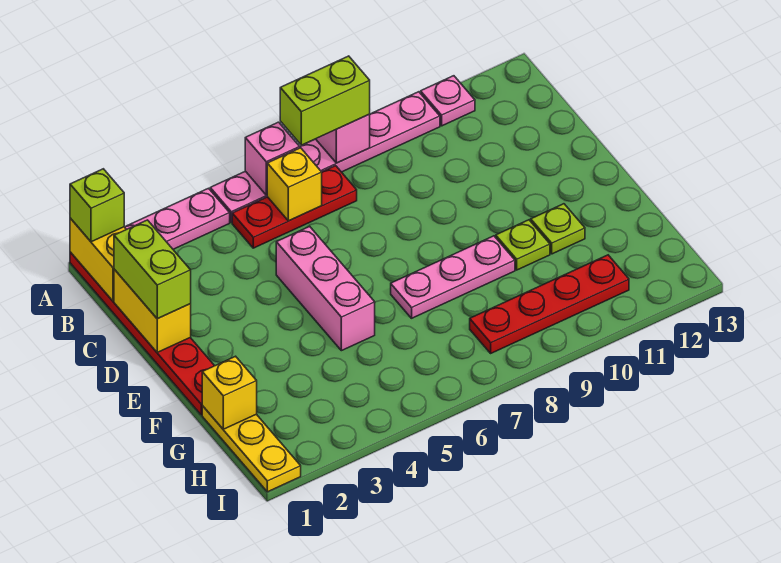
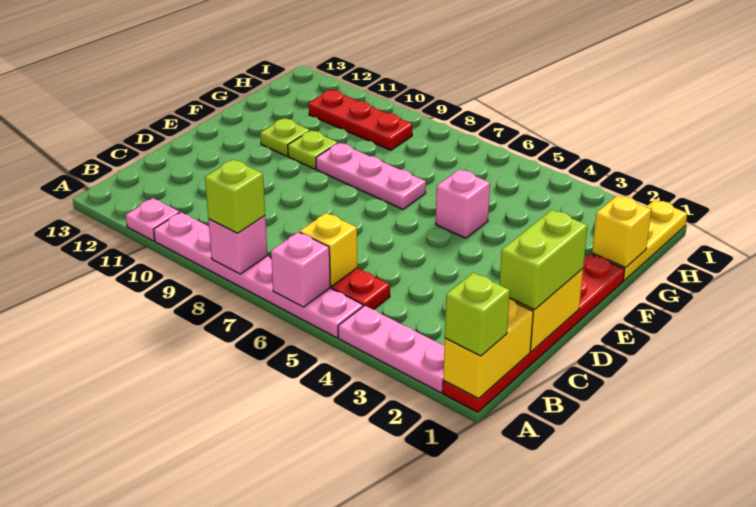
lime brick A7:A8 level 3 -> lime brick A8 level 3
pink brick D5:F5 level 1 -> pink brick F5 level 1
red plate H8:H11 level 1 -> red plate H9:H11 level 1

